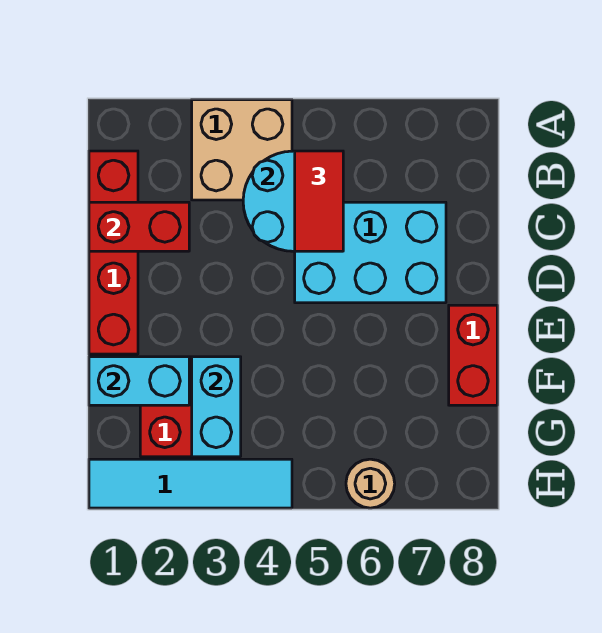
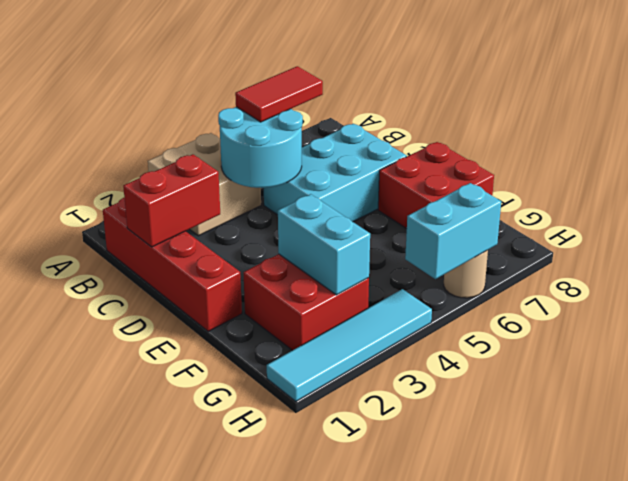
red tile B5:C5 level 3 -> red tile B5:B6 level 3
red brick E8:F8 level 1 -> red brick E7:F8 level 1
cyan brick F1:F2 level 2 -> cyan brick H5:H6 level 2

